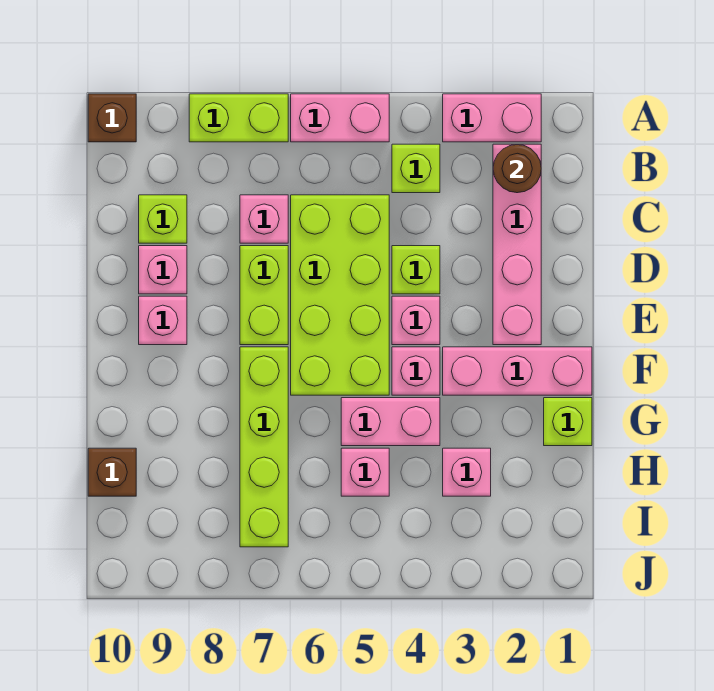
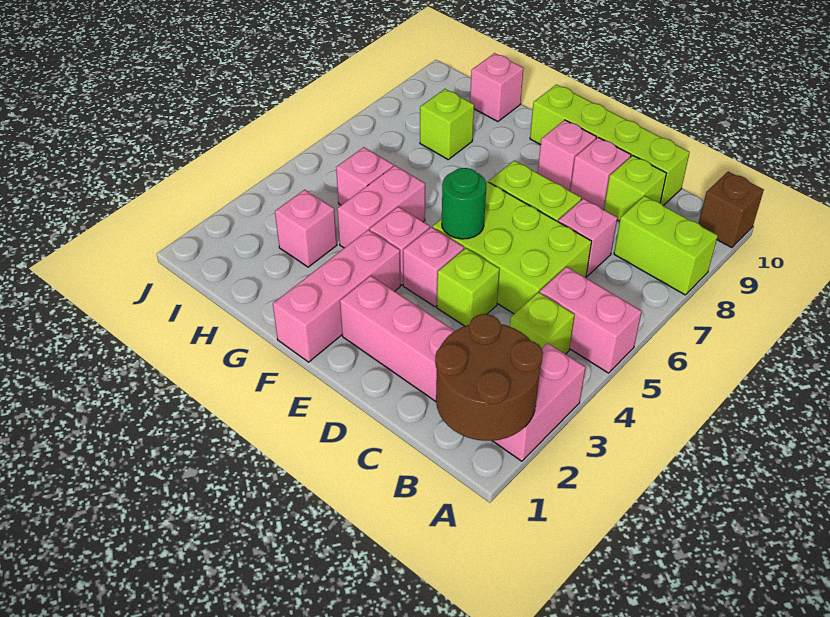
pink brick A5:A6 level 1 -> pink brick A5:B5 level 1
lime brick A7:A8 level 1 -> lime brick A8:B8 level 1
brown round brick B2 level 2 -> brown round brick A1:B2 level 2
lime brick C5:F6 level 1 -> lime brick C5:E6 level 1
none -> green round brick E5 level 2
lime brick F7:I7 level 1 -> lime brick C10:F10 level 1
lime brick G1 level 1 -> lime brick H8 level 1
brown brick H10 level 1 -> pink brick H10 level 1

